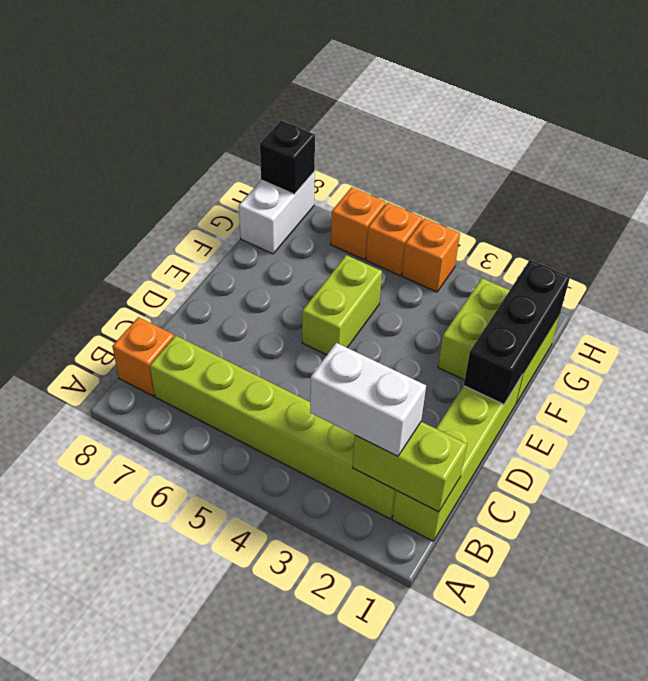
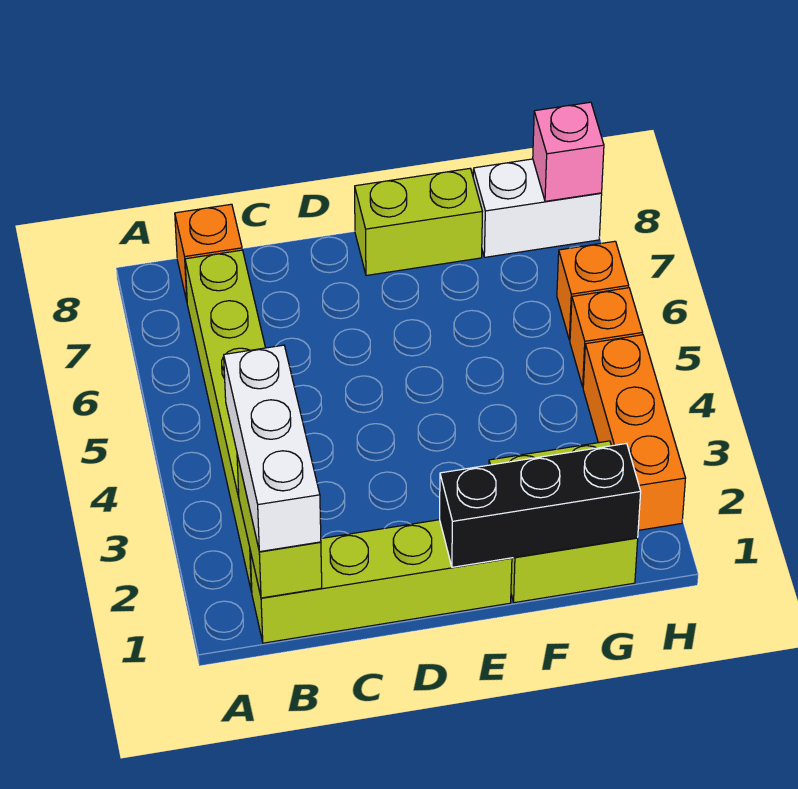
white brick B2:B3 level 3 -> white brick B1:B3 level 3
lime brick E5:F5 level 1 -> lime brick E8:F8 level 1
orange brick H4 level 1 -> orange brick H2:H4 level 1
black brick H8 level 2 -> pink brick H8 level 2

